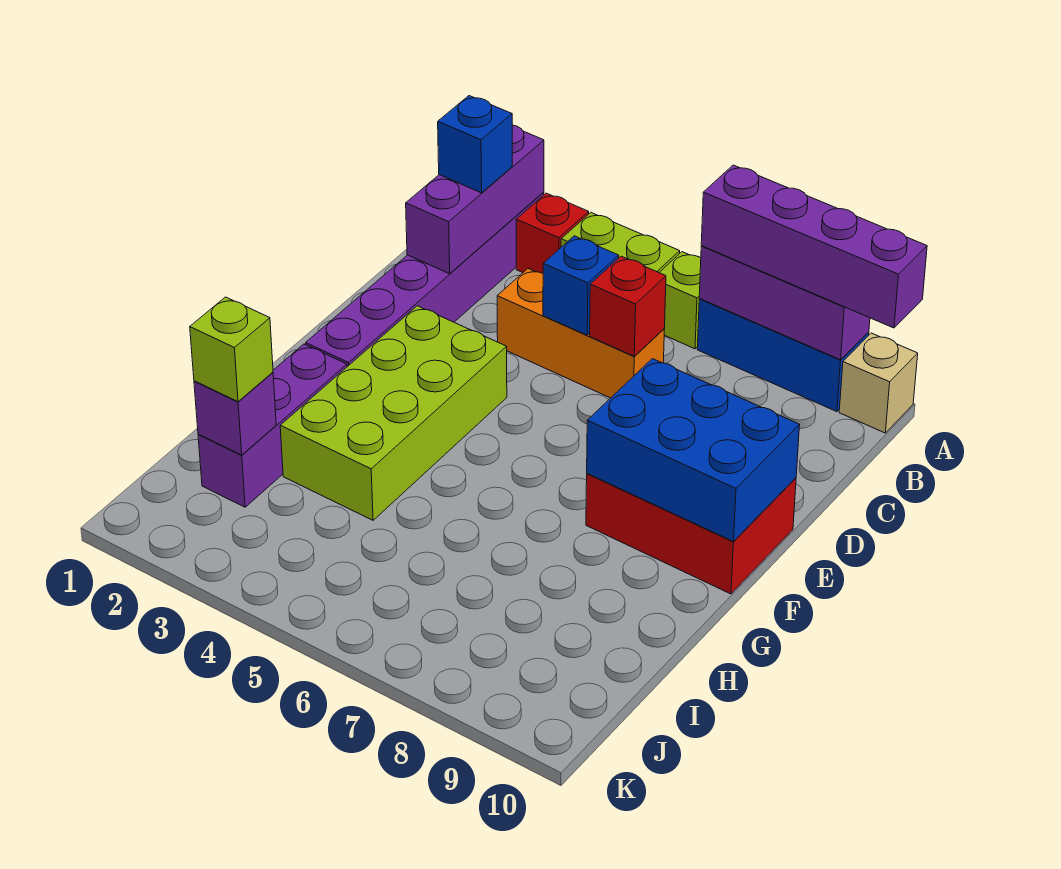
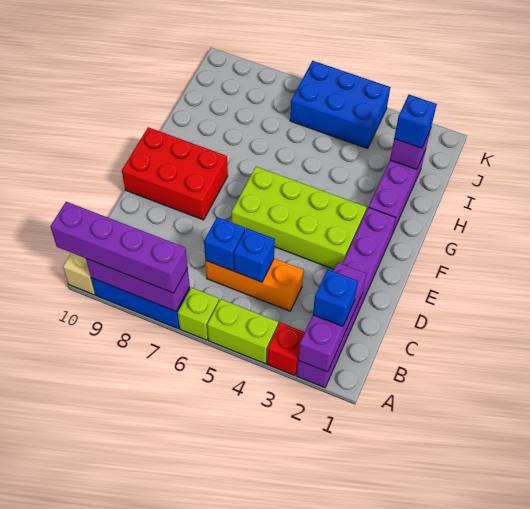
red brick C6 level 2 -> blue brick C6 level 2
lime brick E3:H4 level 1 -> lime brick E3:F6 level 1
blue brick E8:F10 level 2 -> blue brick J4:K6 level 1
lime brick I2 level 3 -> blue brick I2 level 3

